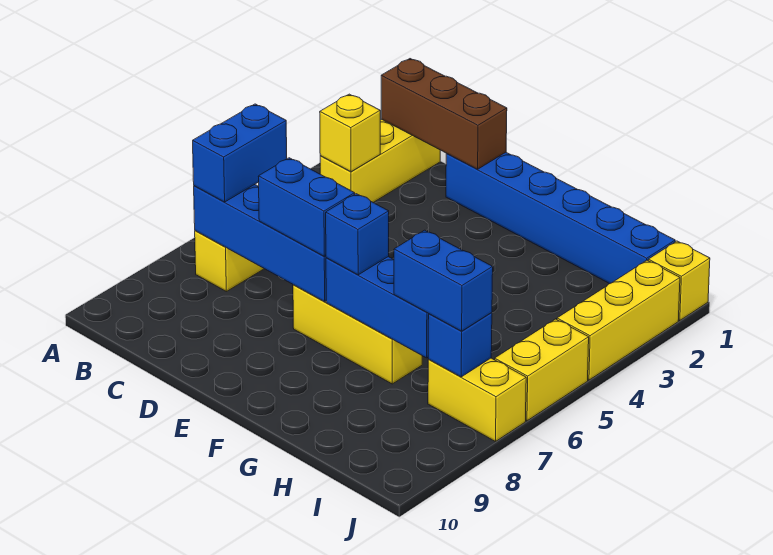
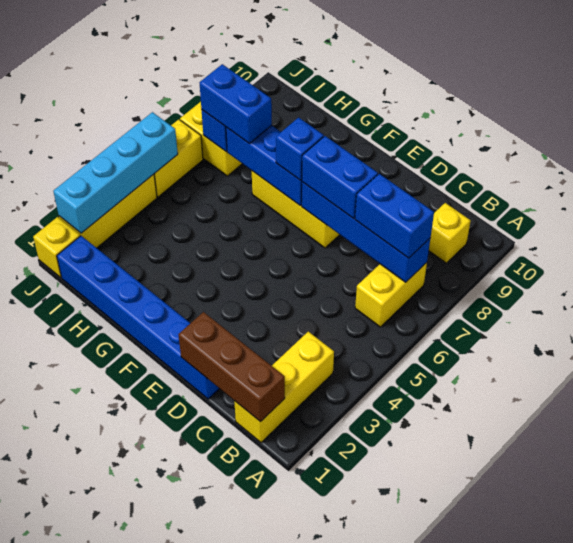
yellow brick B3 level 2 -> yellow brick B9 level 1
blue brick B6:B7 level 3 -> blue brick B7:C7 level 3
none -> cyan brick J2:J5 level 2

